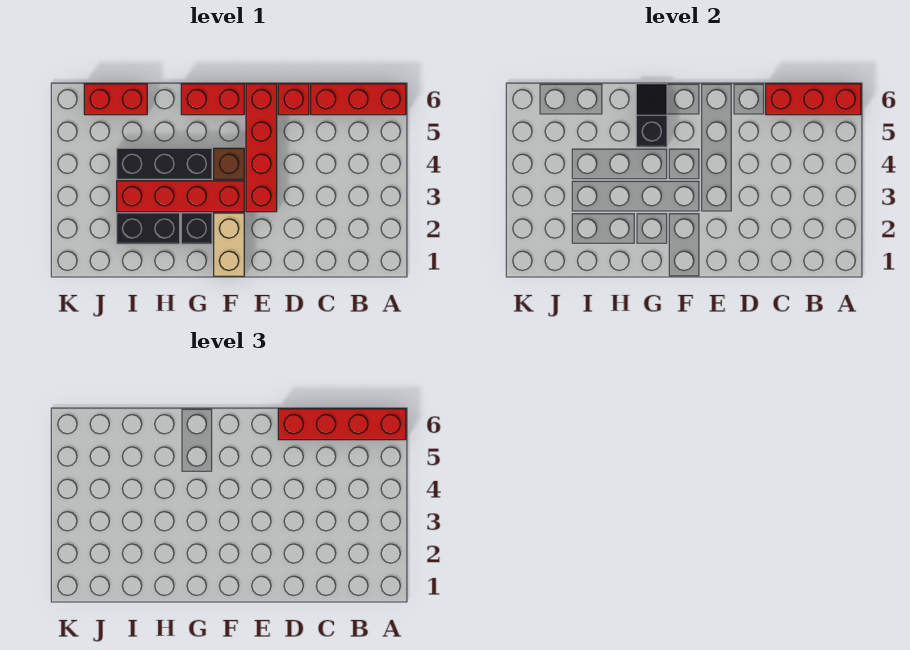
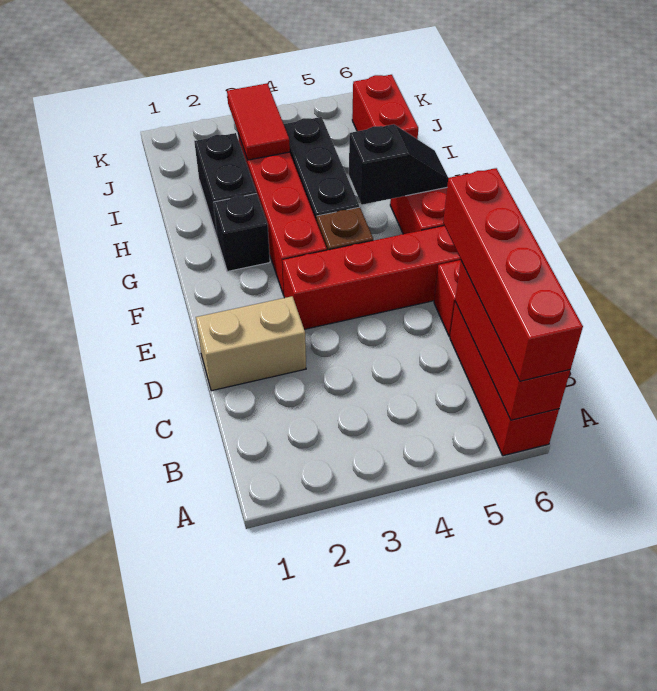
tan brick F1:F2 level 1 -> tan brick D1:D2 level 1
none -> red tile I3:J3 level 2

